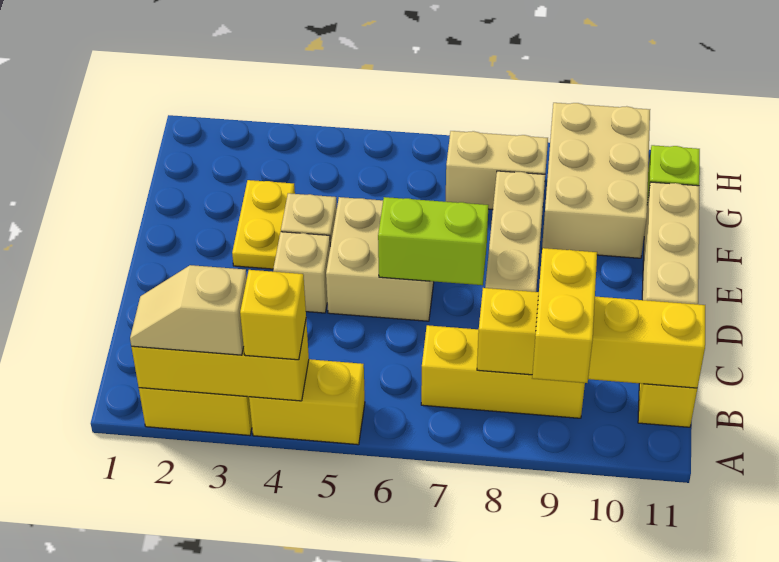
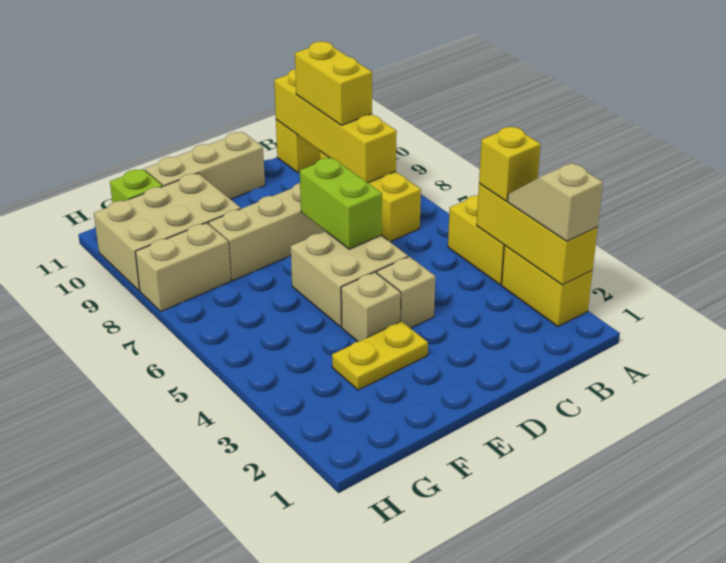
tan slope A2:A3 level 3 top 3 -> tan slope A2:A3 level 3 top 2
yellow brick A9:B9 level 3 -> yellow brick B9:B10 level 3
tan brick G7:G8 level 1 -> tan brick G8:H8 level 1

